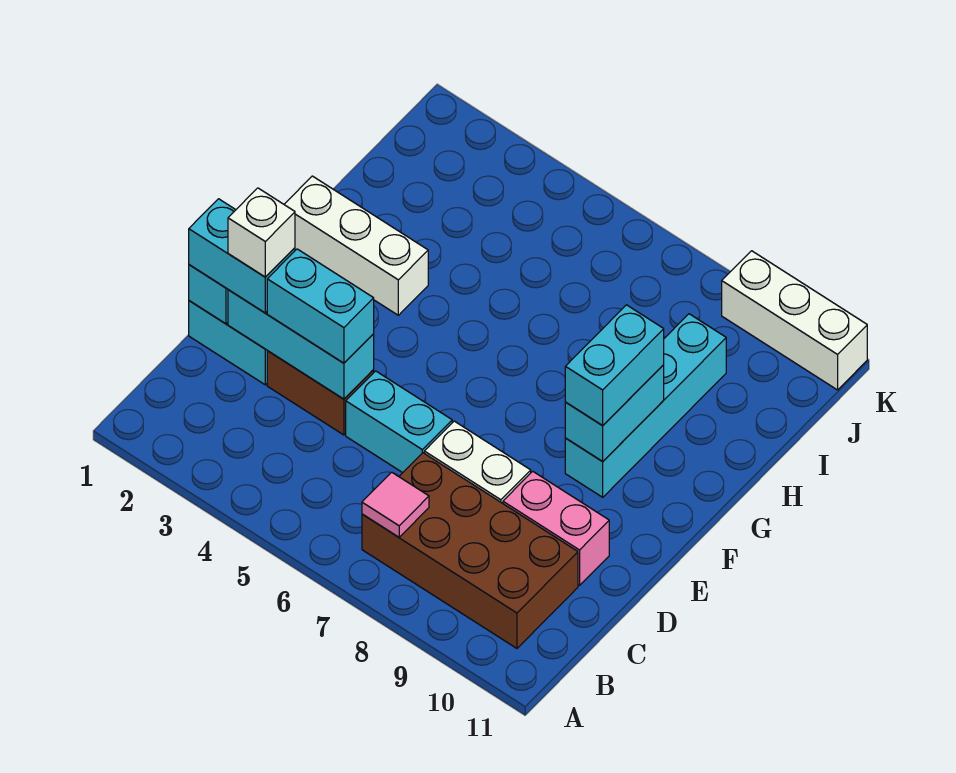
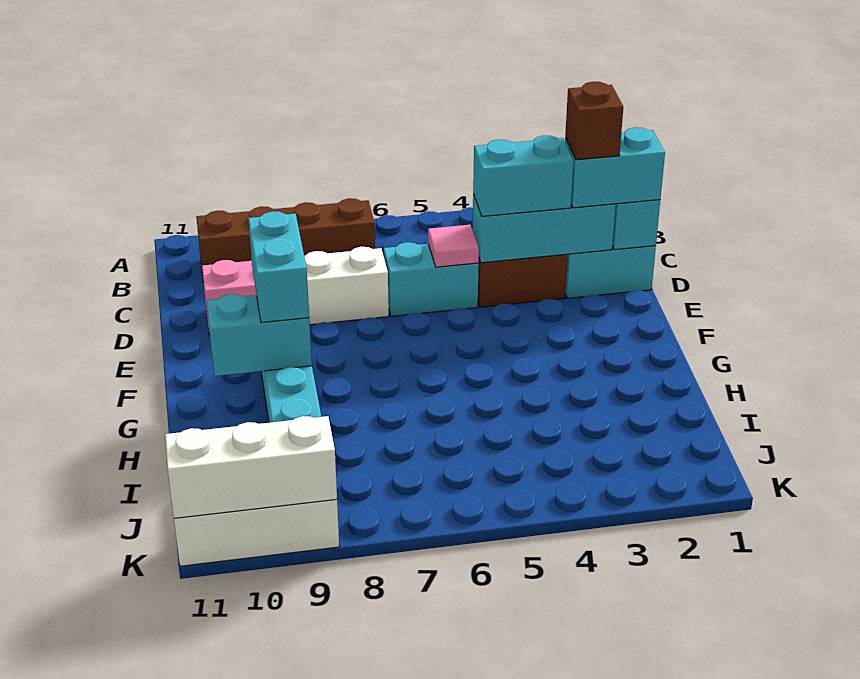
brown brick B7:C10 level 1 -> brown brick B7:B10 level 1
pink tile B7 level 2 -> pink tile D5 level 2
white brick D2 level 4 -> brown brick D2 level 4
cyan brick F9:G9 level 2 -> cyan brick G9:G10 level 2
white brick G1:G3 level 1 -> white brick K9:K11 level 2

